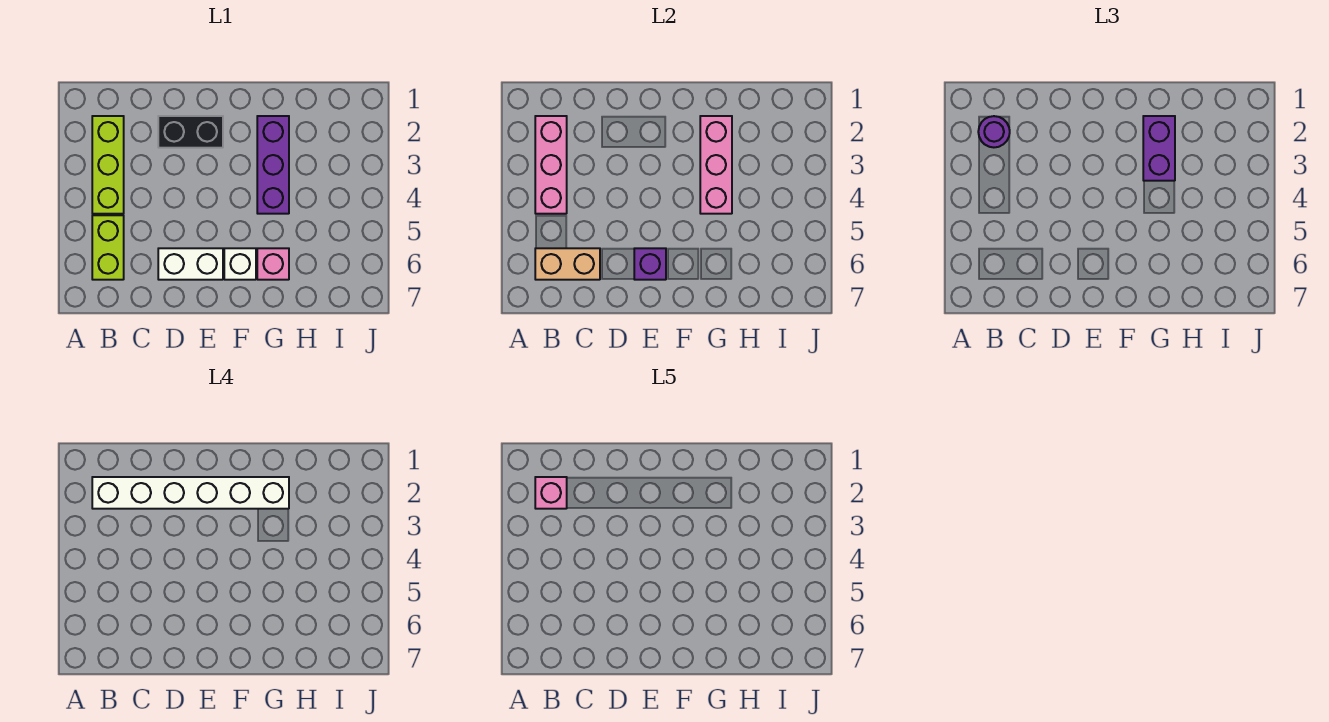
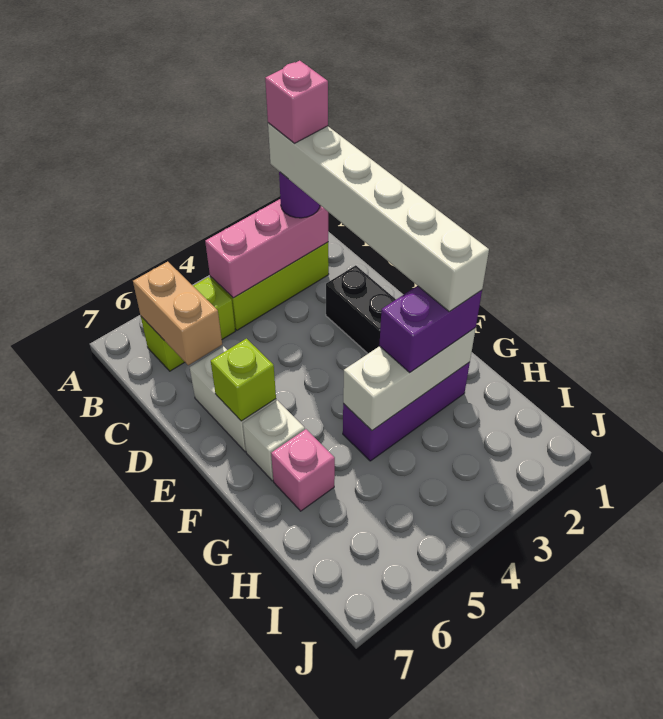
purple brick E6 level 2 -> lime brick E6 level 2
pink brick G2:G4 level 2 -> white brick G2:G4 level 2

